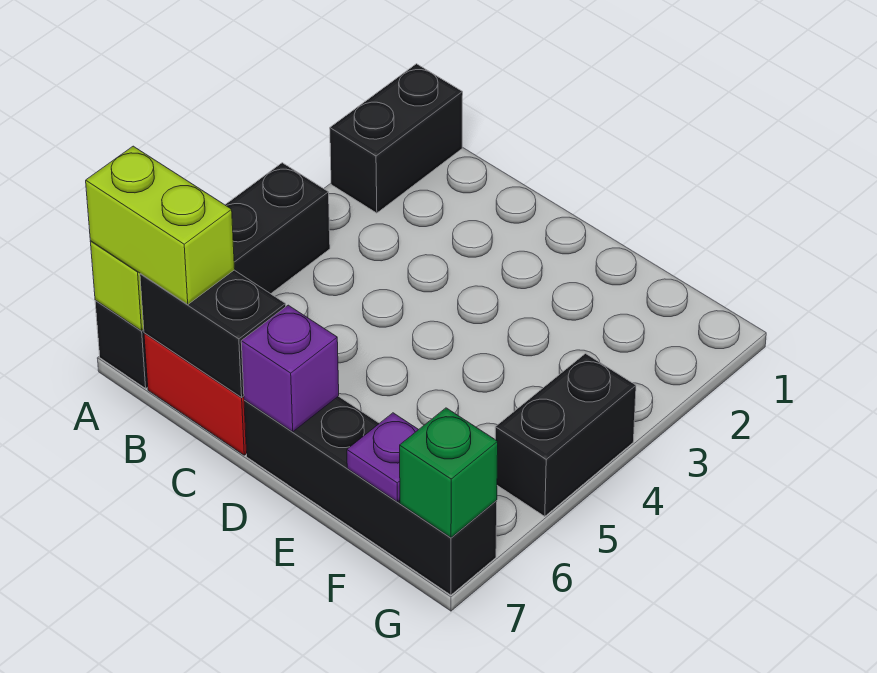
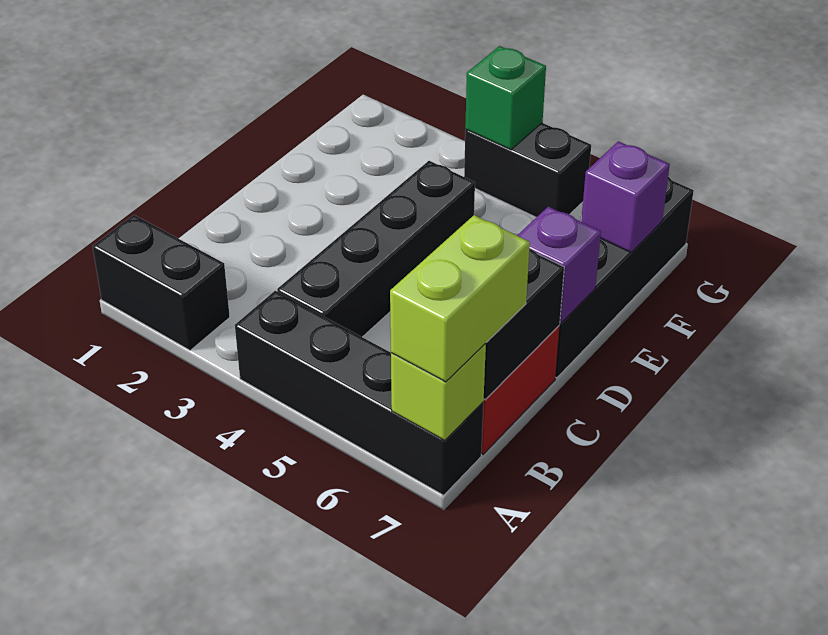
none -> black brick B4:E4 level 1
purple plate F7 level 2 -> purple brick F7 level 2
green brick G7 level 2 -> green brick G4 level 2

